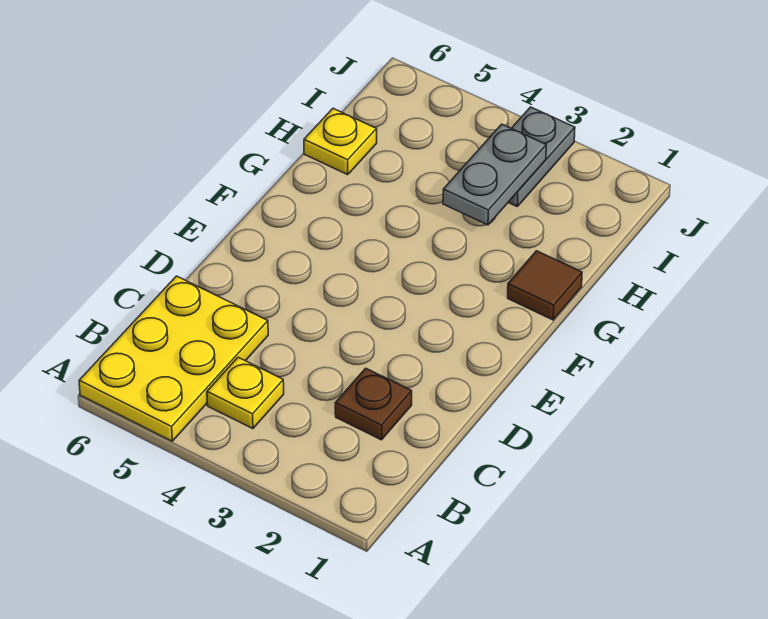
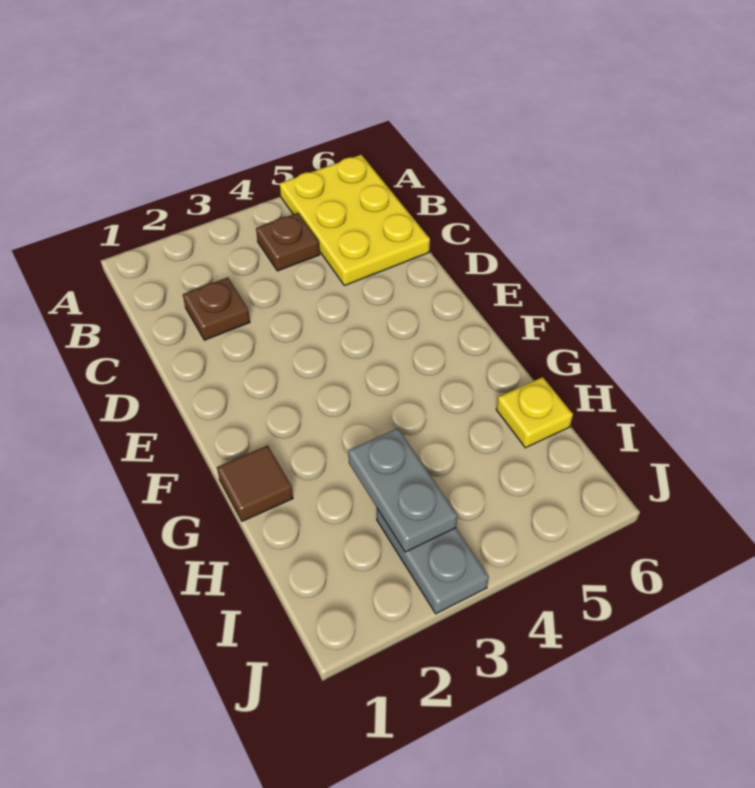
yellow plate B4 level 1 -> brown plate B4 level 1

